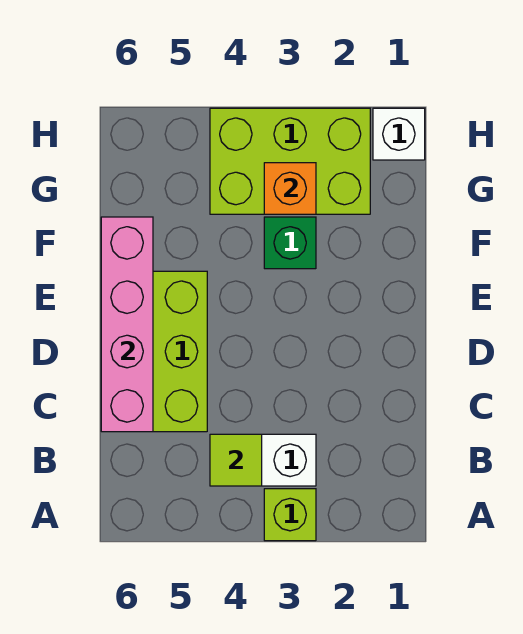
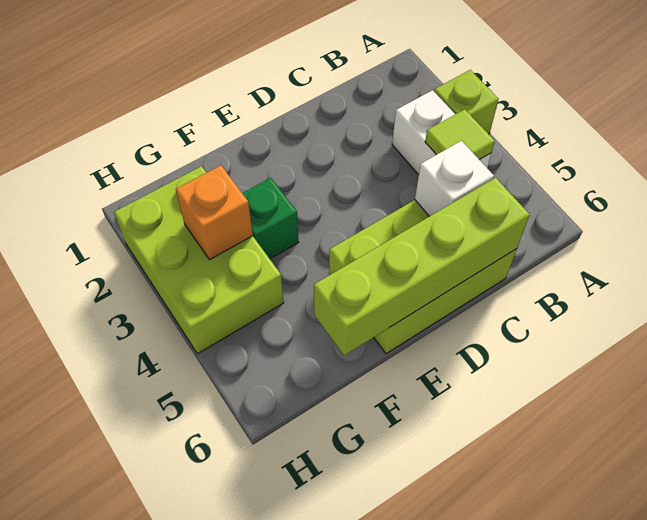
pink brick C6:F6 level 2 -> lime brick C6:F6 level 2
white brick H1 level 1 -> white brick C5 level 2

